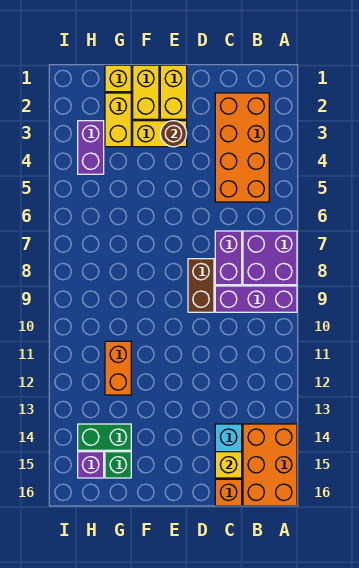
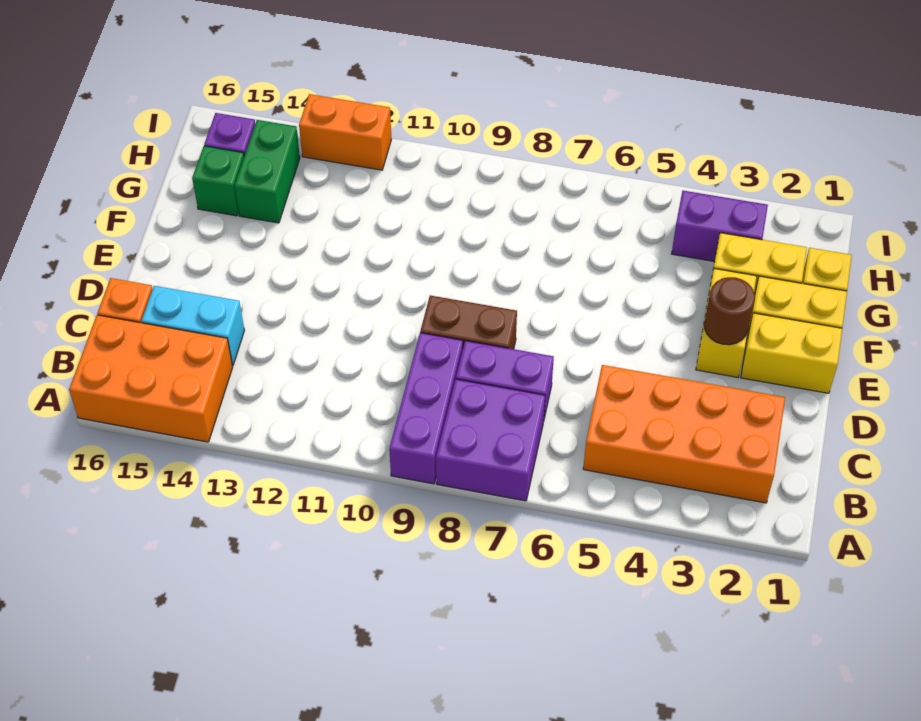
yellow brick C15 level 2 -> none
orange brick G11:G12 level 1 -> orange brick I12:I13 level 1

